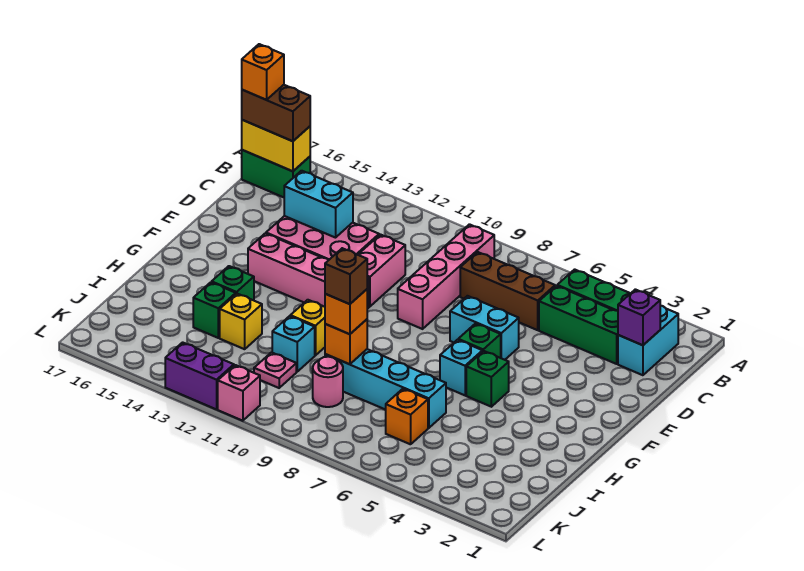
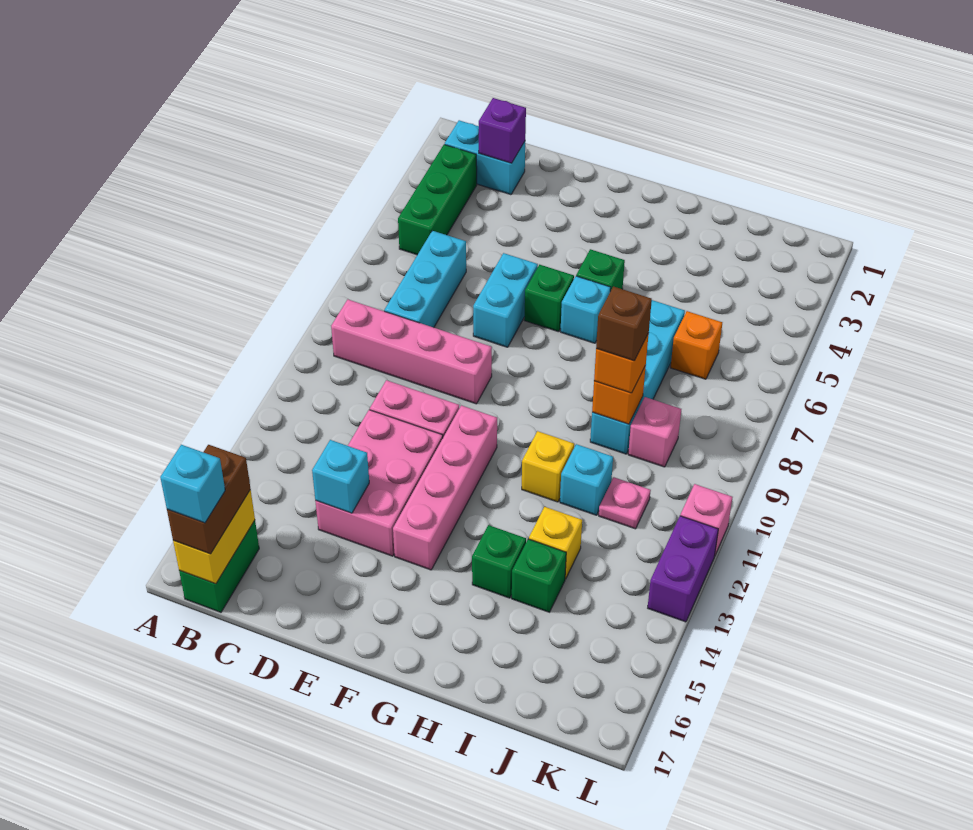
orange brick B17 level 4 -> cyan brick B17 level 4
green brick C3:C5 level 1 -> none
brown brick C6:C8 level 1 -> cyan brick C6:C8 level 1
cyan brick D13:D14 level 2 -> cyan brick D14 level 2
pink round brick J9 level 1 -> pink brick J9 level 1

